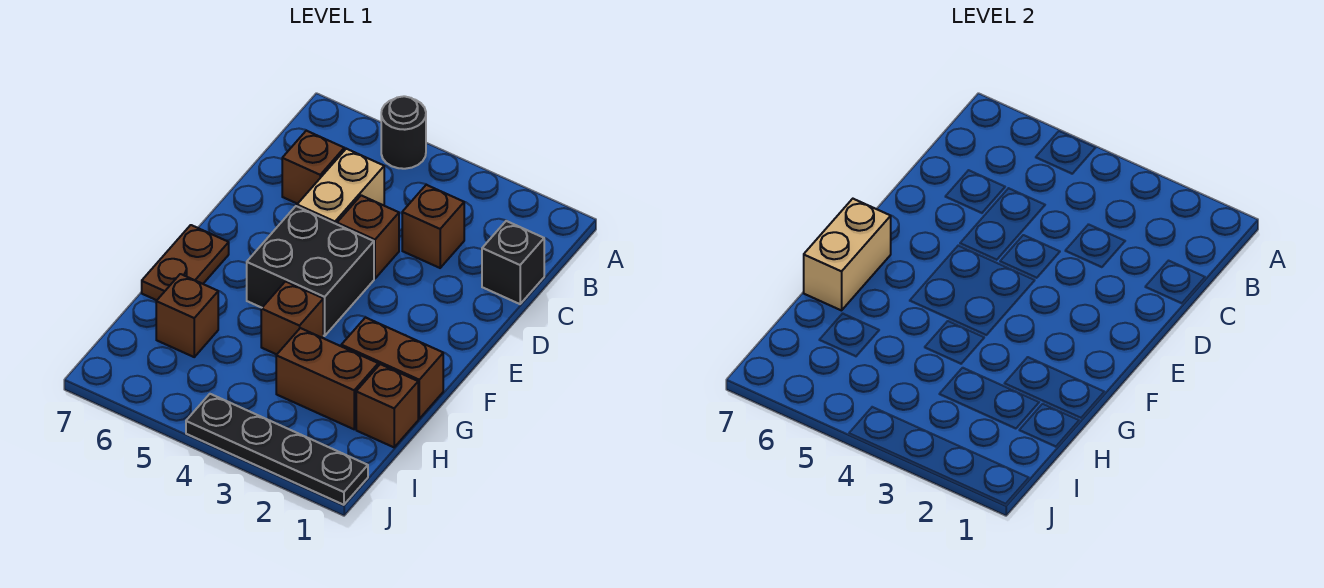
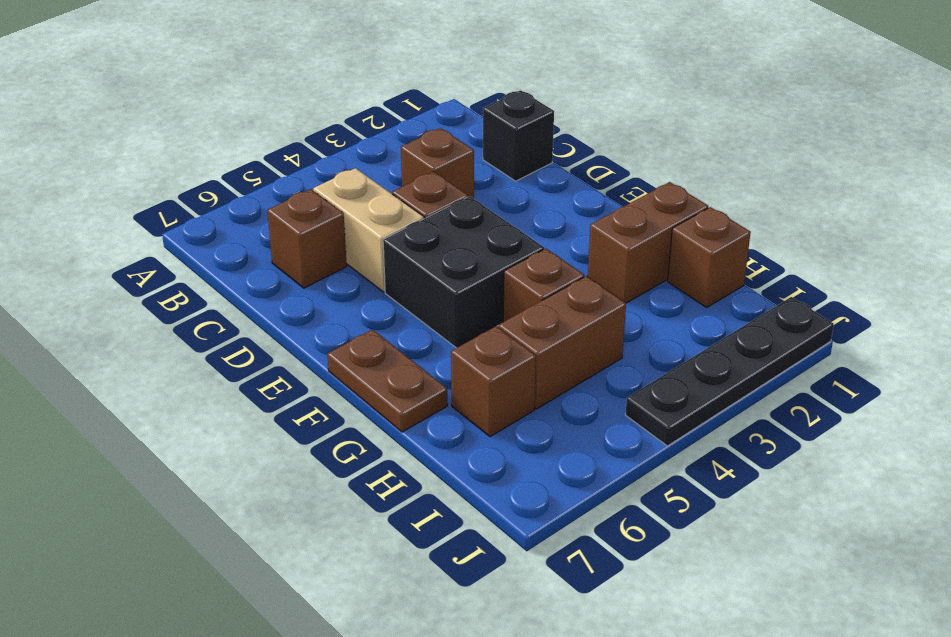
black round brick A5 level 1 -> none
tan brick F7:G7 level 2 -> none
brown brick H2:H3 level 1 -> brown brick H4:H5 level 1

